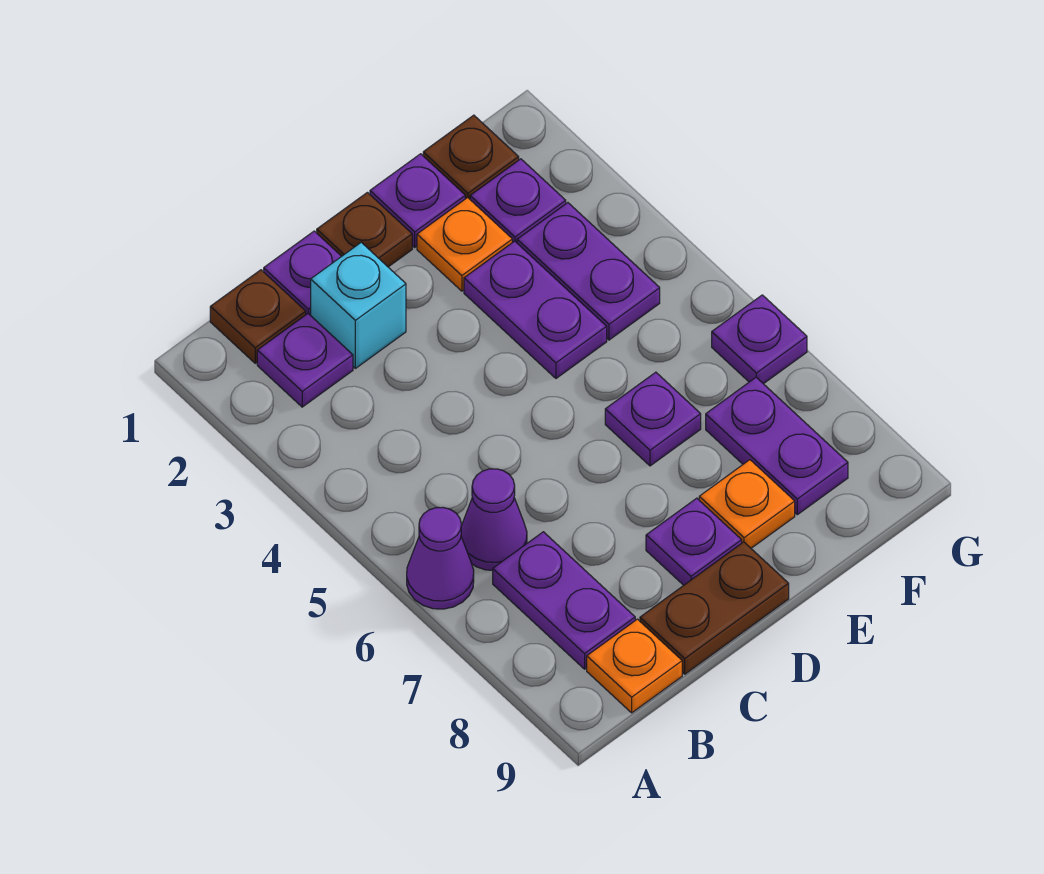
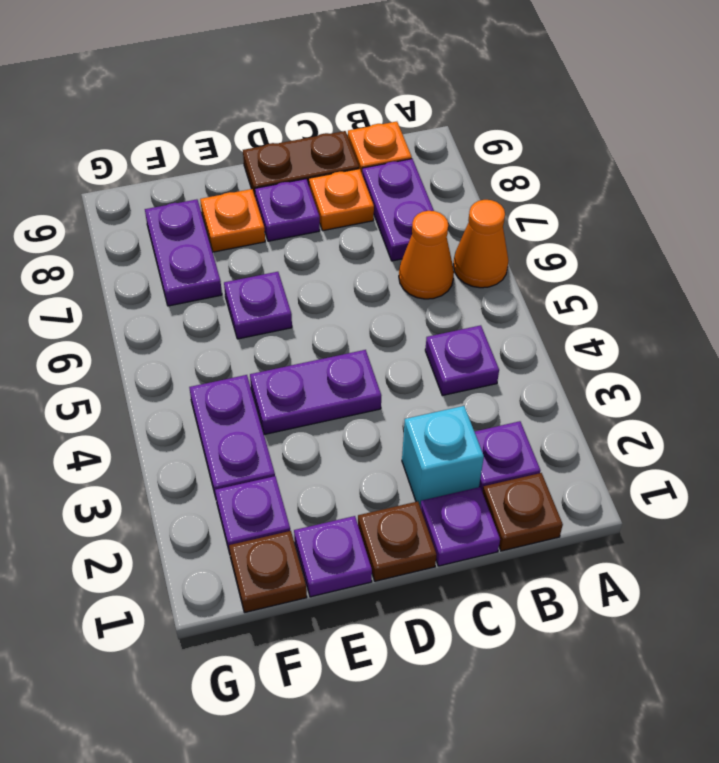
purple cone A6 level 1 -> orange cone A6 level 1
purple cone B6 level 1 -> orange cone B6 level 1
orange plate E2 level 1 -> orange plate C8 level 1
purple plate E3:E4 level 1 -> purple plate D4:E4 level 1
purple plate G6 level 1 -> purple plate B4 level 1

